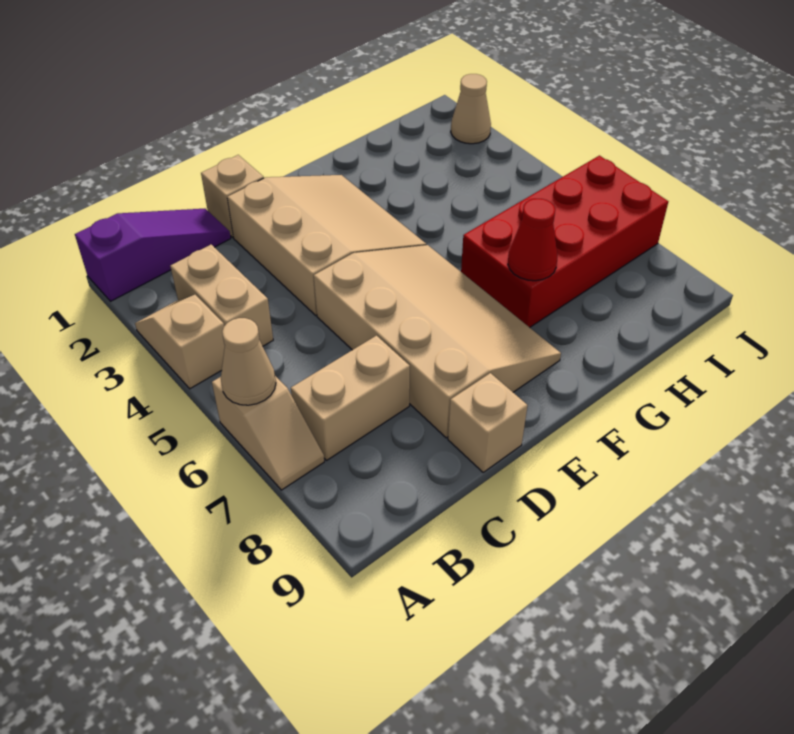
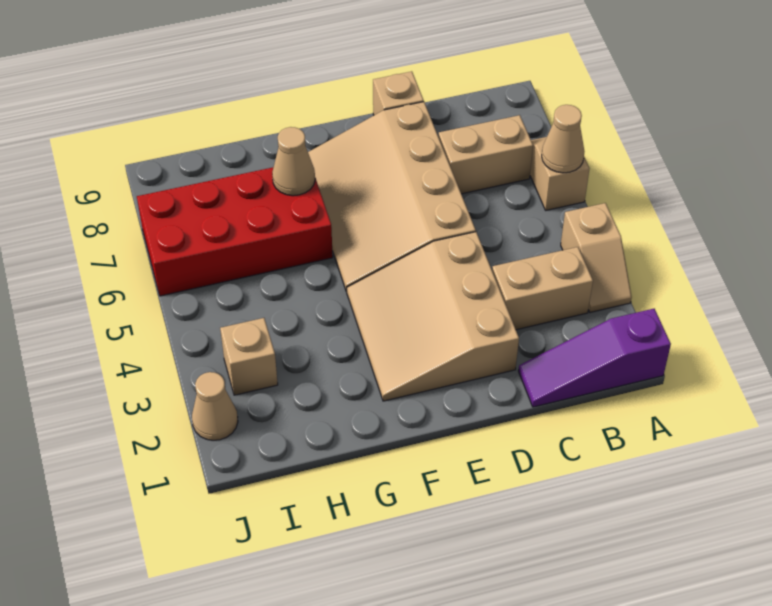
tan brick B3:B4 level 1 -> tan brick B3:C3 level 1
tan brick D1 level 1 -> tan brick I3 level 1
red cone G7 level 2 -> tan cone G7 level 2

